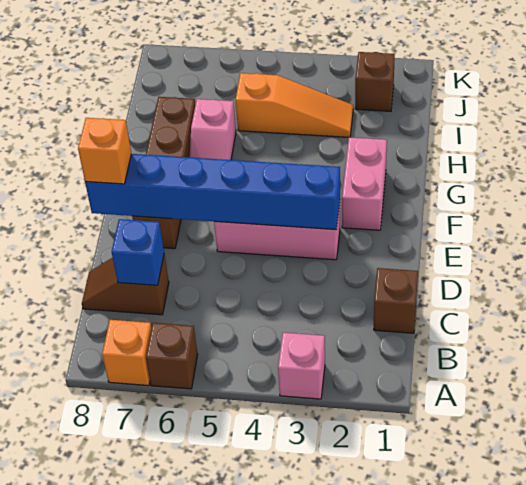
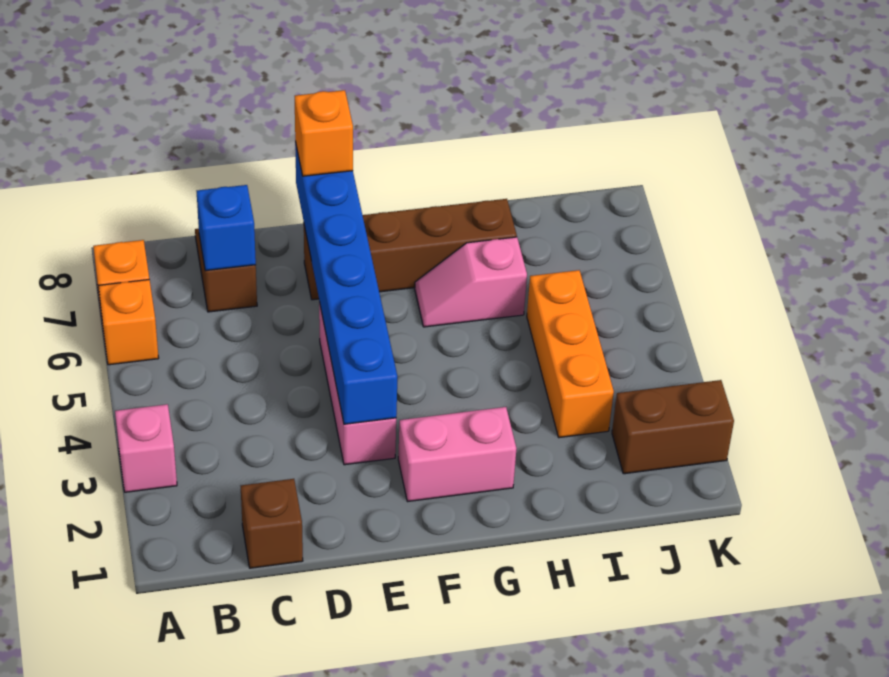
brown brick A6 level 1 -> orange brick A6 level 1
orange slope I3:I5 level 1 top 5 -> orange brick I3:I5 level 1
brown brick J2 level 1 -> brown brick J2:K2 level 1

